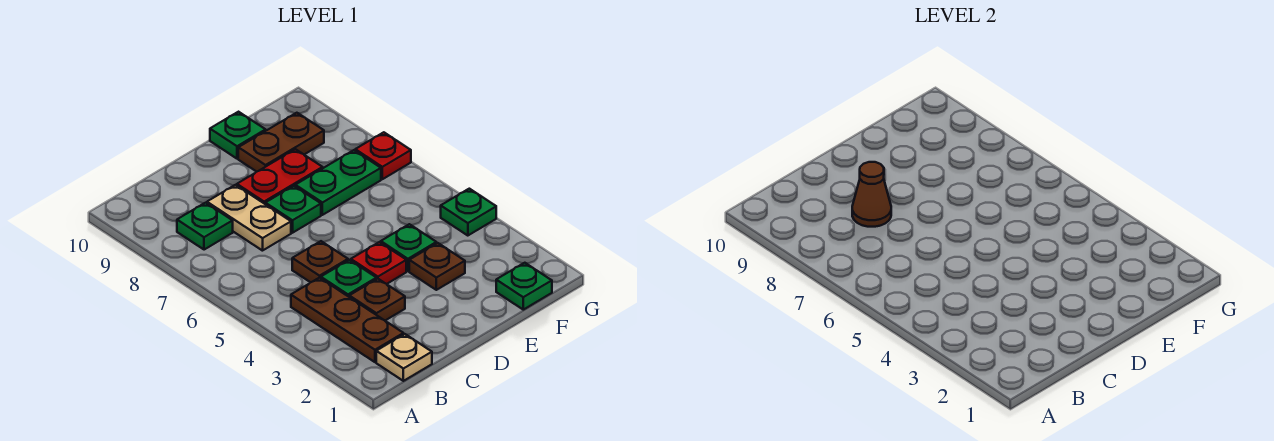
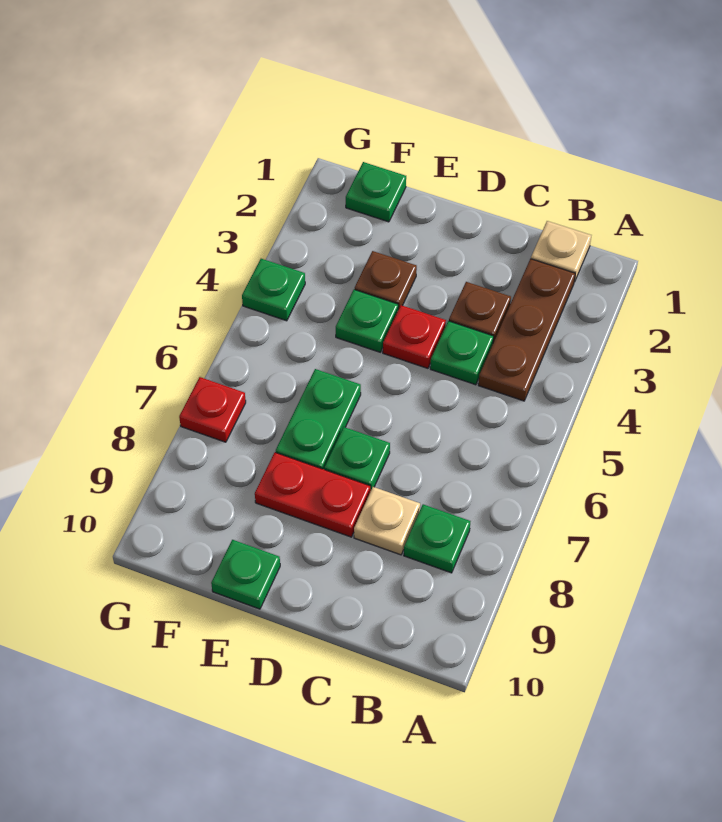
brown plate C5 level 1 -> none
tan plate C7:C8 level 1 -> tan plate C8 level 1
brown cone C8 level 2 -> none
green plate E7:F7 level 1 -> green plate E6:E7 level 1
brown plate E9:F9 level 1 -> none

